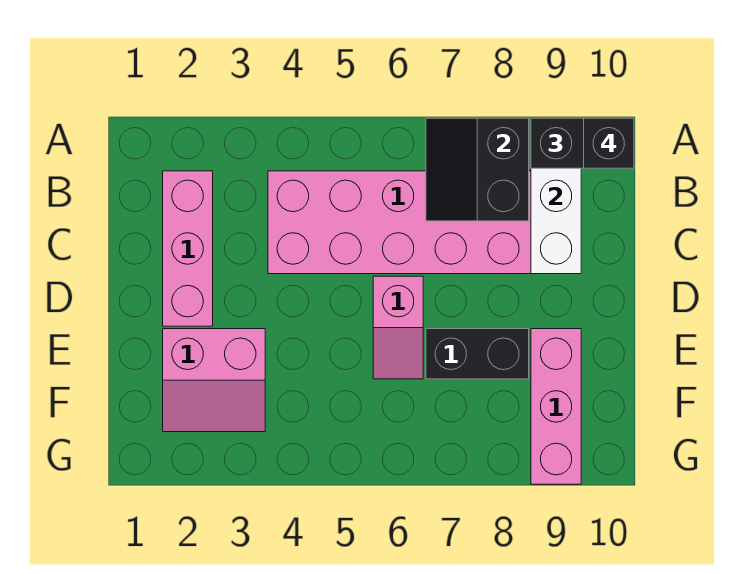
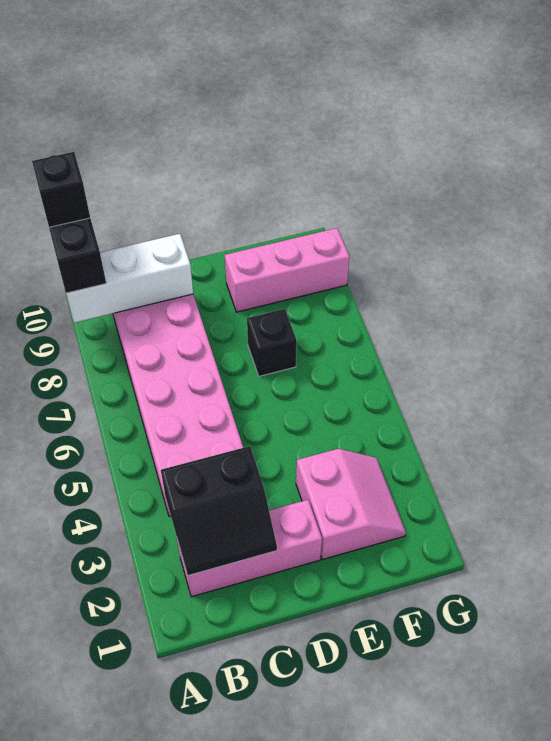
black slope A7:B8 level 2 top 8 -> black slope B2:C3 level 2 top 3
pink slope D6:E6 level 1 top D -> none
black brick E7:E8 level 1 -> black brick E7 level 1

